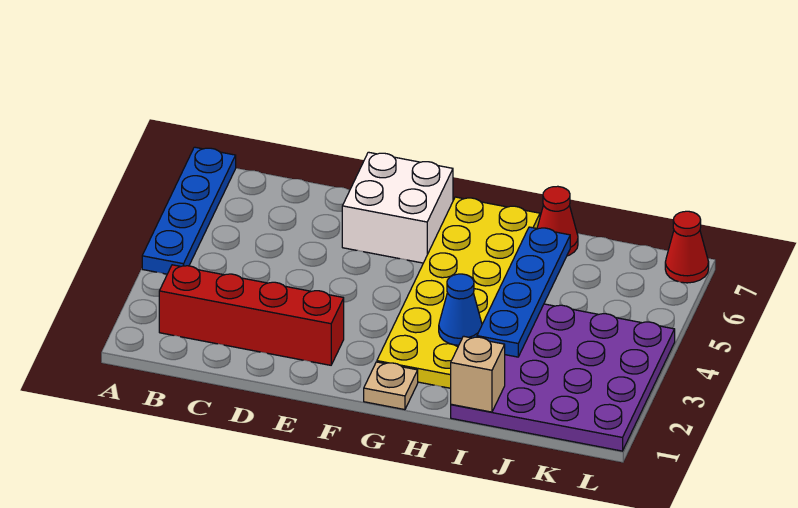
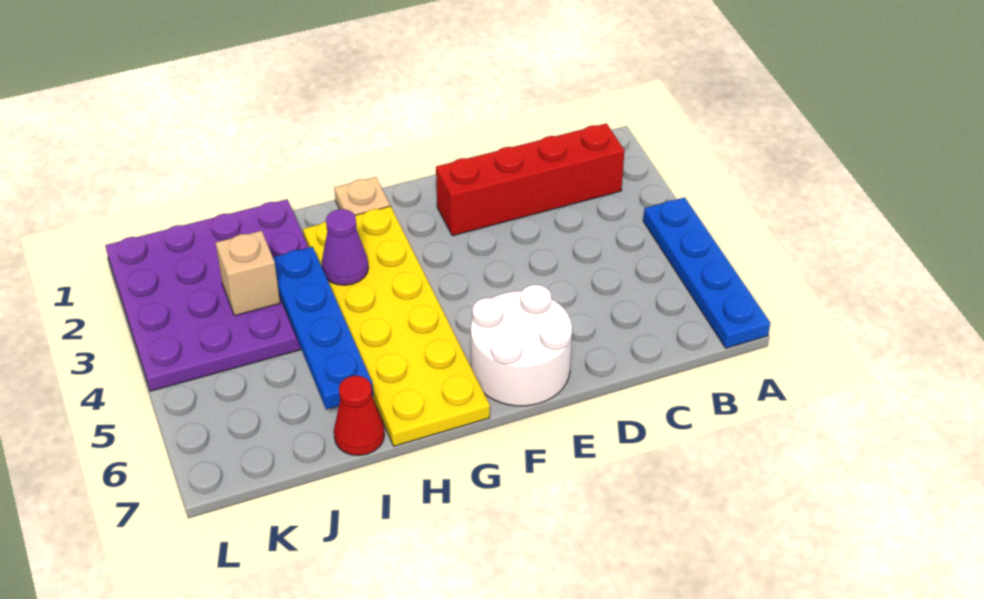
white brick E6:F7 level 1 -> white round brick E6:F7 level 1
blue cone H3 level 2 -> purple cone H3 level 2
tan brick I1 level 2 -> tan brick J3 level 2
red cone L7 level 1 -> none

